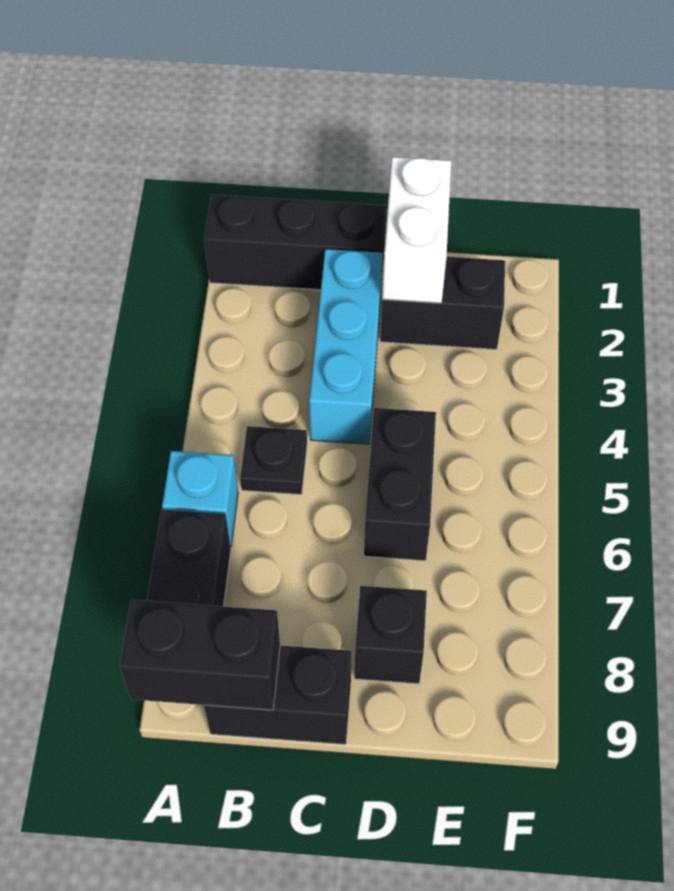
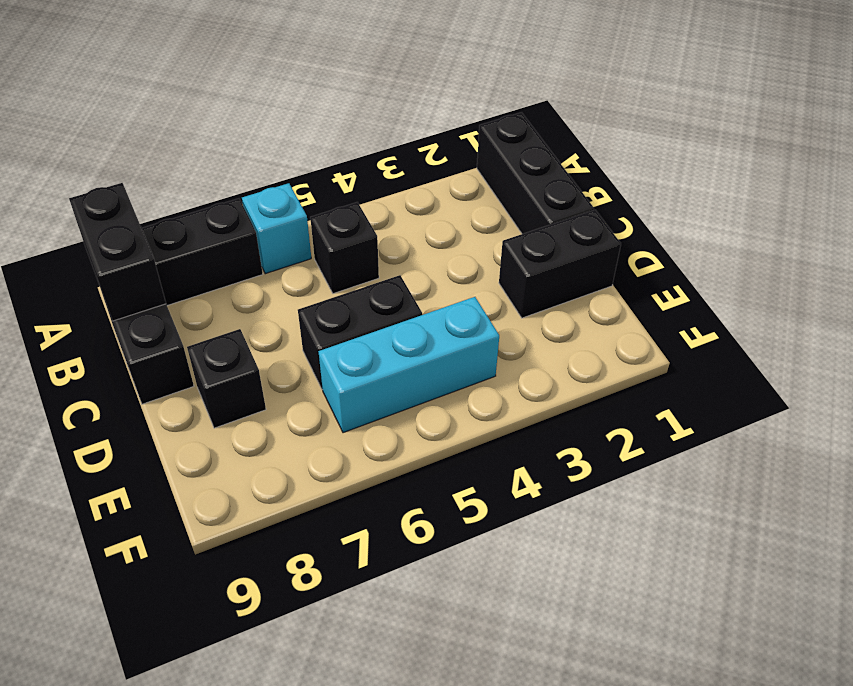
black plate B5 level 1 -> black brick B5 level 1
cyan brick C2:C4 level 1 -> cyan brick E4:E6 level 1
white brick D1:D2 level 2 -> none
black brick D2:E2 level 1 -> black brick D1:D2 level 1

